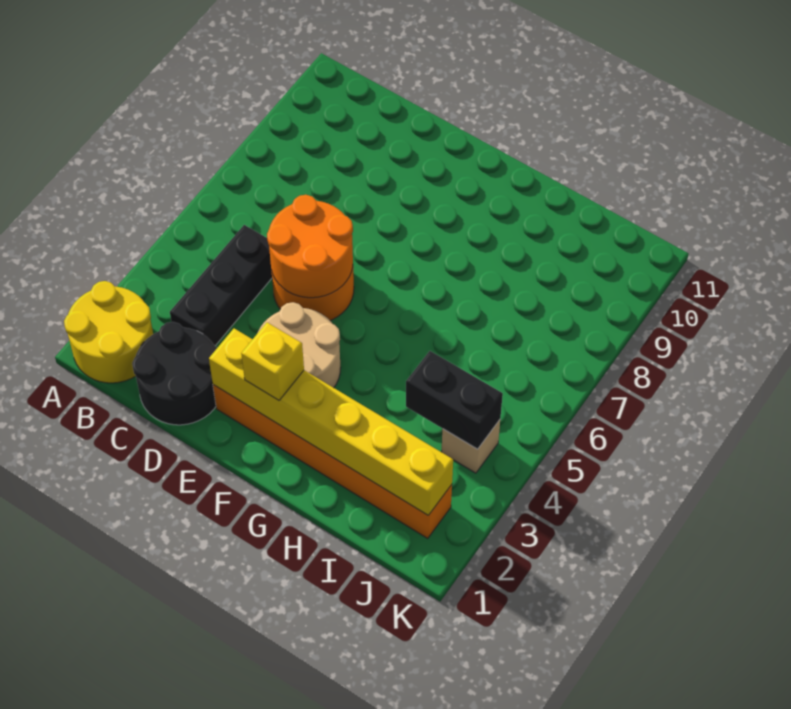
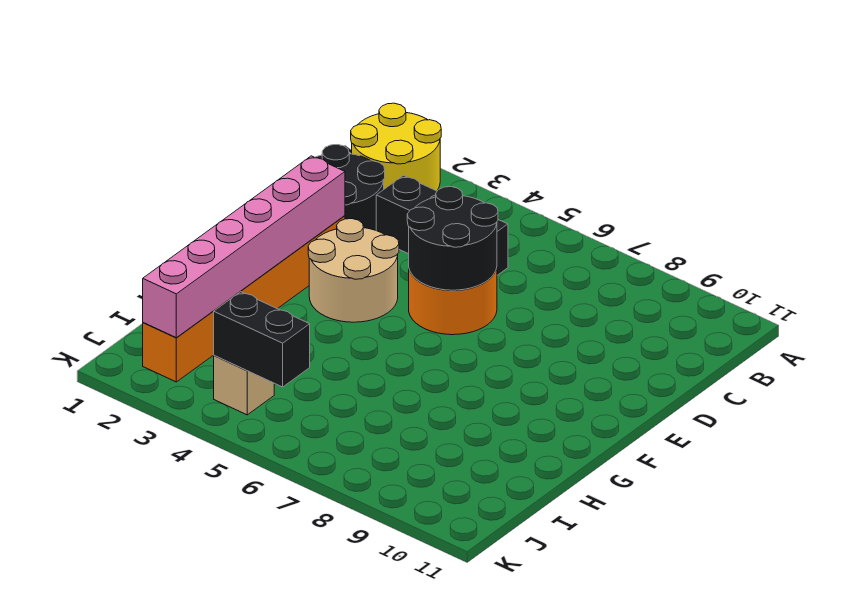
orange round brick D5:E6 level 2 -> black round brick D5:E6 level 2
yellow brick E2:J2 level 2 -> pink brick E2:J2 level 2
yellow brick F2 level 3 -> none
black brick I4:J4 level 2 -> black brick J4:J5 level 2

